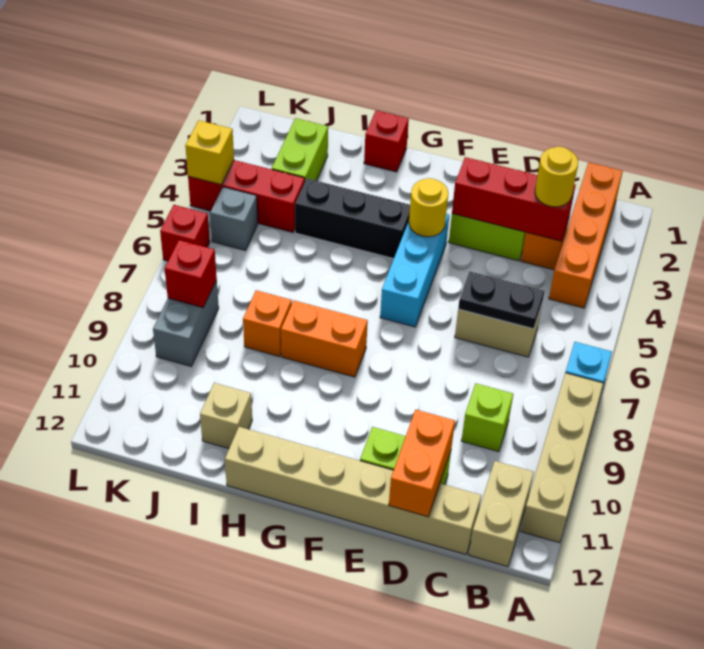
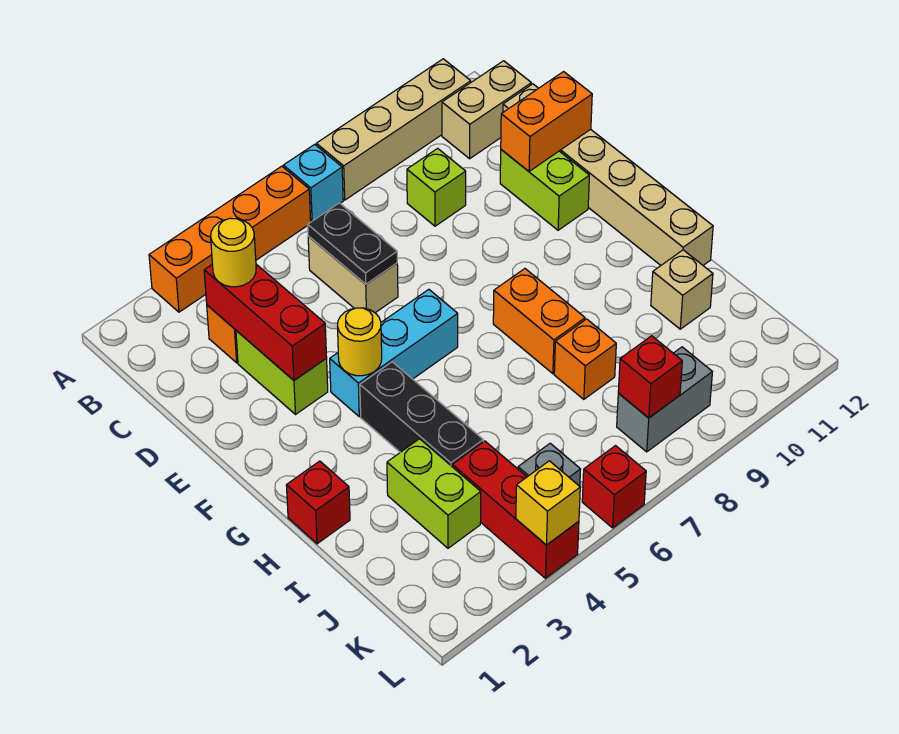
orange brick B1:B4 level 1 -> orange brick A3:A6 level 1
lime brick J2:J3 level 1 -> lime brick I3:J3 level 1

